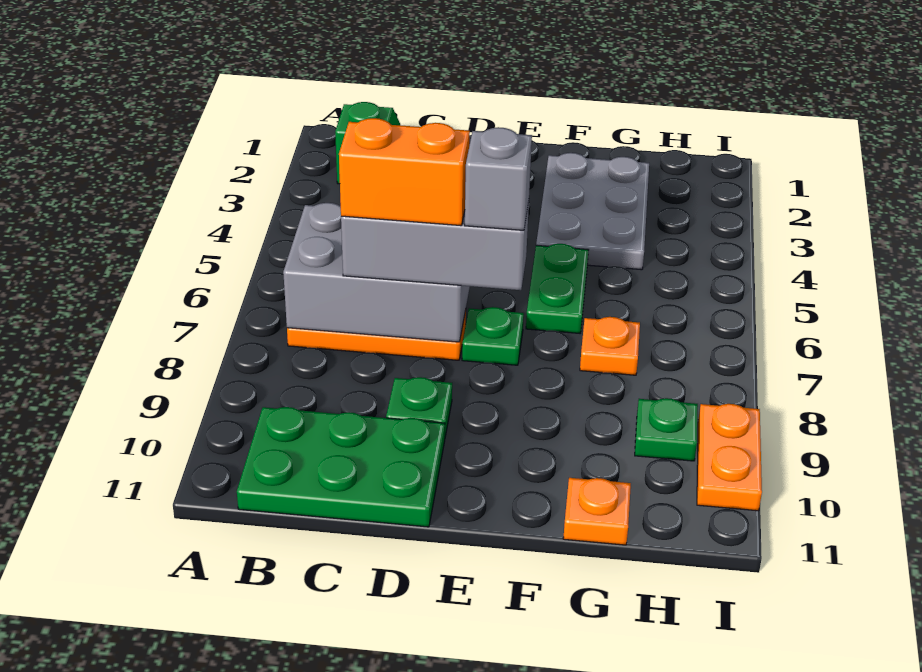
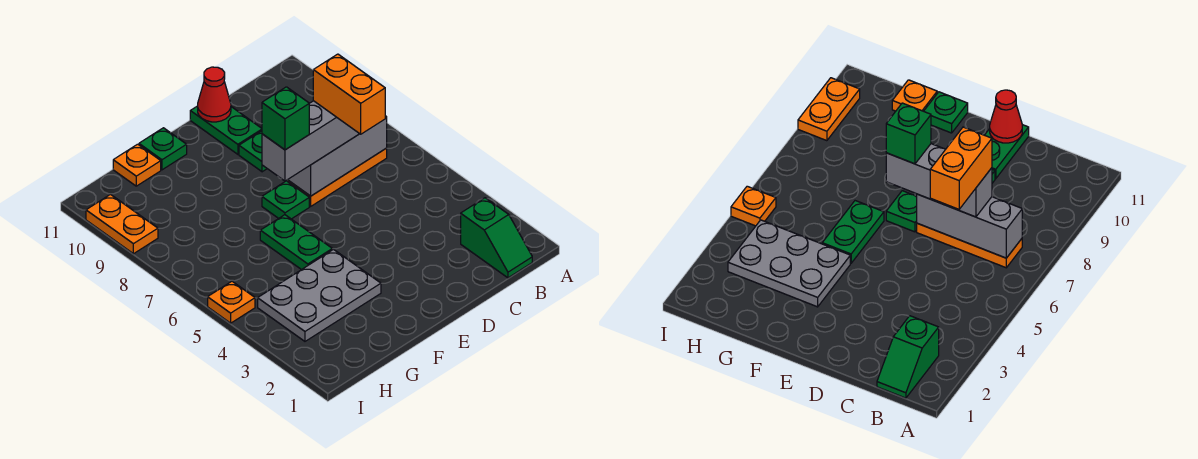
grey brick B6:D7 level 2 -> grey brick B7:D7 level 2
green plate B10:D11 level 1 -> green plate D10:D11 level 1
orange brick C7:D7 level 4 -> orange brick C6:C7 level 4
none -> red cone D11 level 2
grey brick E7 level 4 -> green brick E7 level 4
grey plate F2:G4 level 1 -> grey plate F3:H4 level 1
orange plate G7 level 1 -> orange plate I5 level 1
green plate H9 level 1 -> green plate F11 level 1

